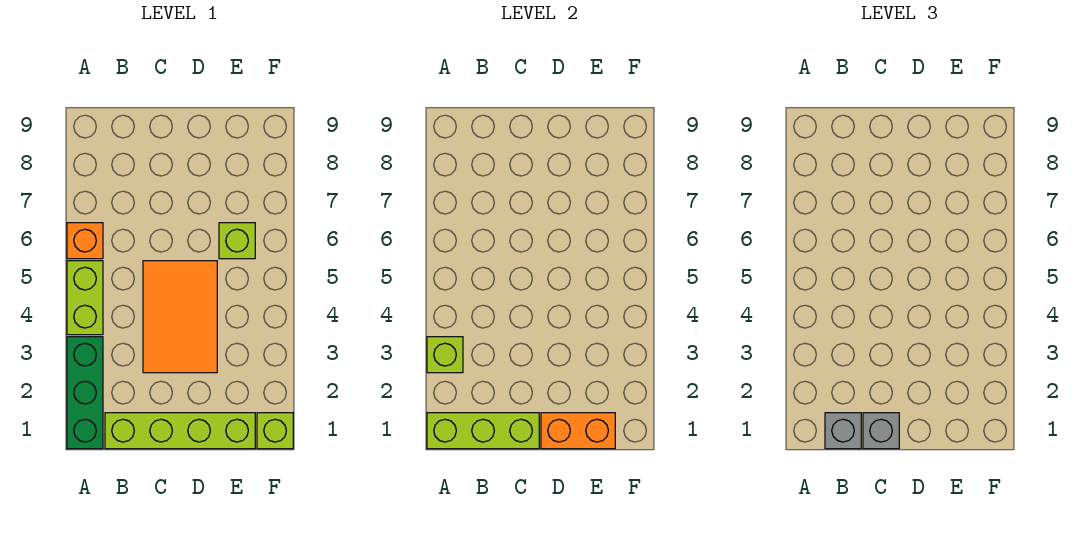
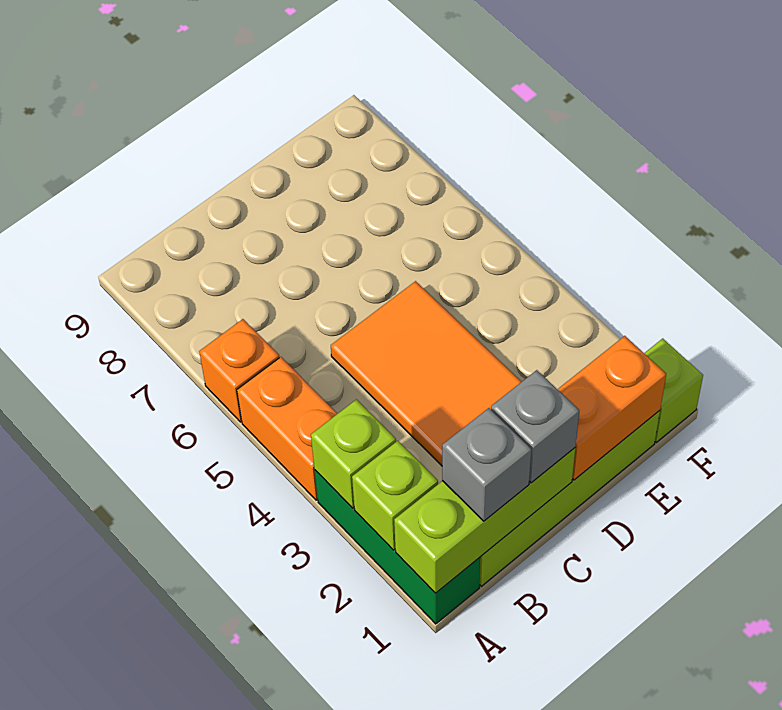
lime brick A4:A5 level 1 -> orange brick A4:A5 level 1
lime brick E6 level 1 -> lime brick A2 level 2

